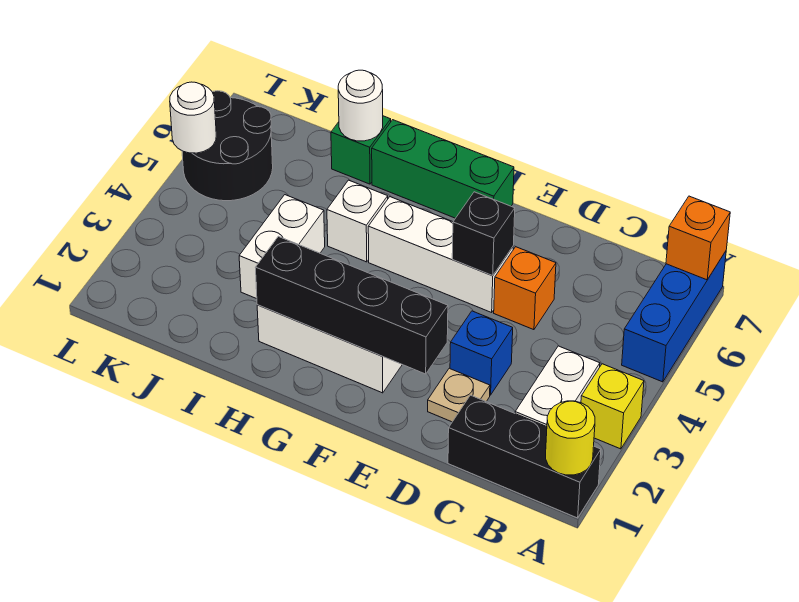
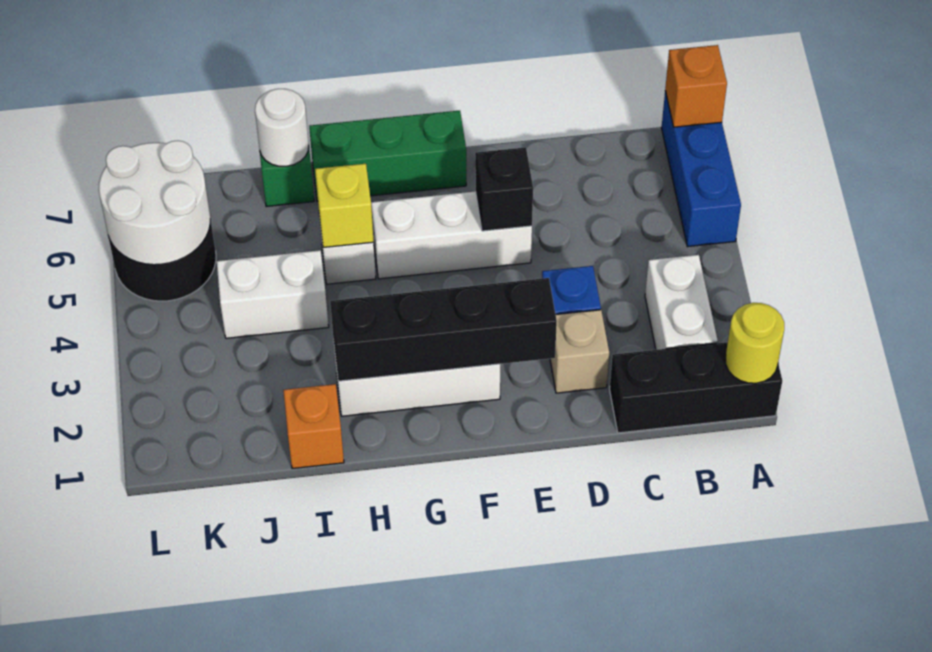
yellow brick A3 level 1 -> yellow brick H5 level 2
tan plate D2 level 1 -> tan brick D2 level 1
orange brick D5 level 1 -> orange brick I1 level 1
white brick I3:I4 level 1 -> white brick I4:J4 level 1
white round brick L5 level 2 -> white round brick K5:L6 level 2

